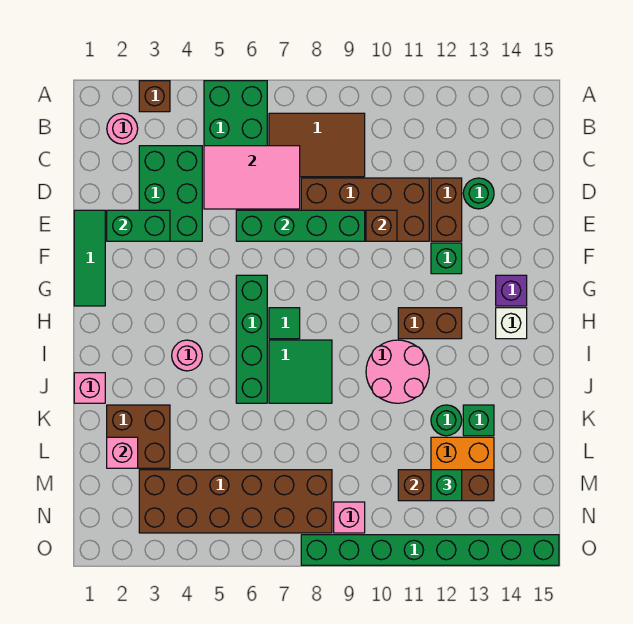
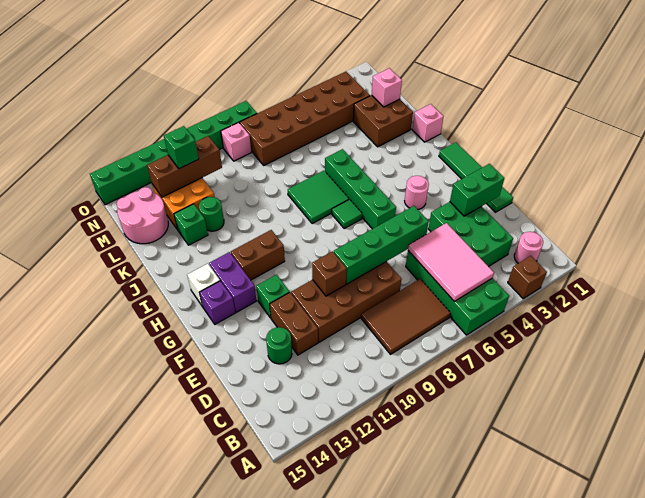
pink tile C5:D7 level 2 -> pink tile B5:D6 level 2
green tile E1:G1 level 1 -> green tile E1:H1 level 1
none -> purple brick G13:H13 level 1
pink round brick I4 level 1 -> pink round brick G4 level 1
pink round brick I10:J11 level 1 -> pink round brick L14:M15 level 1

